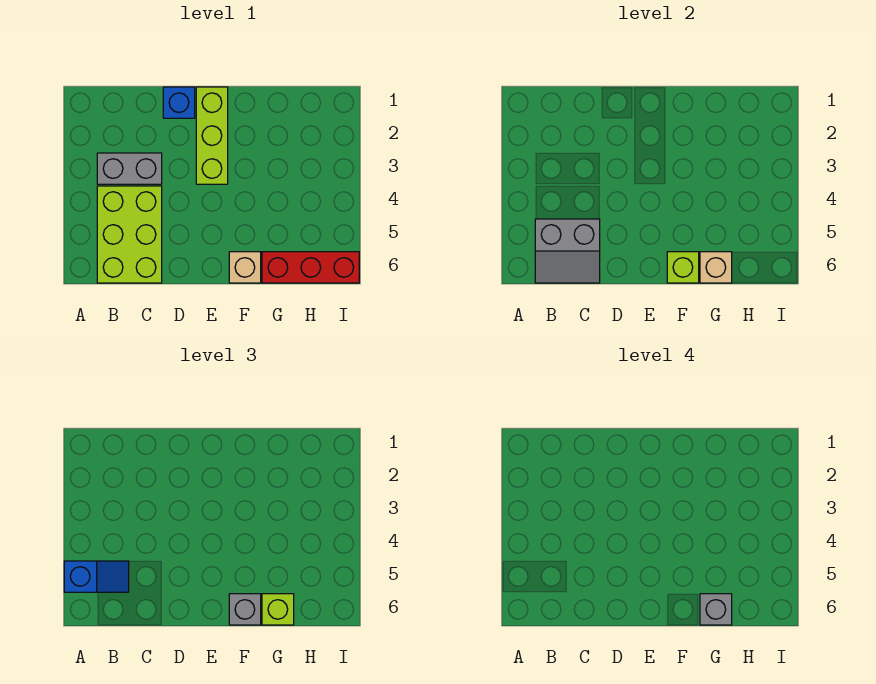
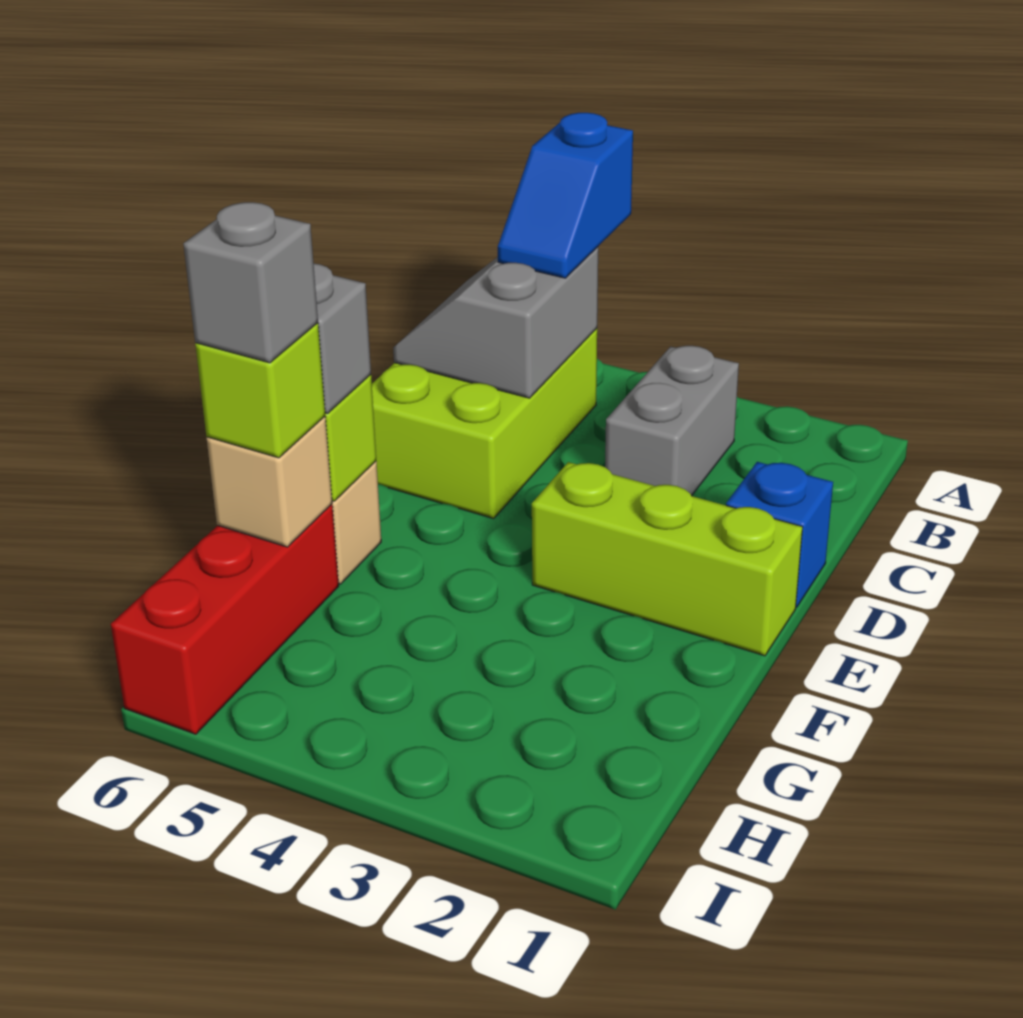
lime brick B4:C6 level 1 -> lime brick B5:D6 level 1

